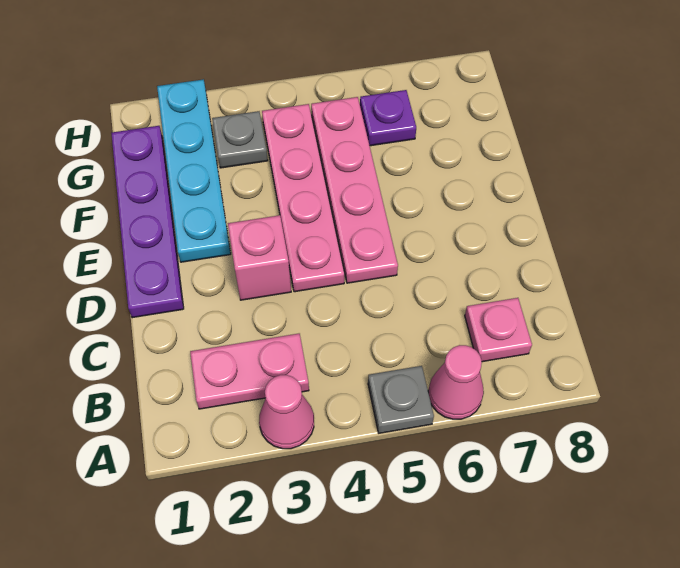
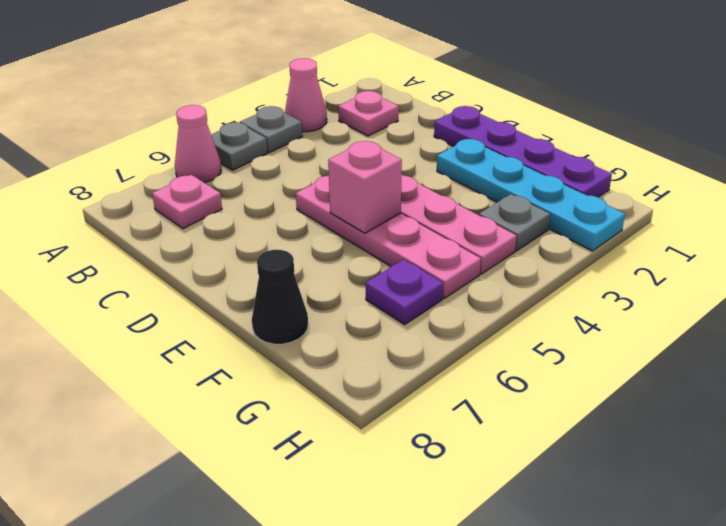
none -> grey plate A4 level 1
pink plate B2:B3 level 1 -> pink plate B2 level 1
pink brick D3 level 1 -> pink brick E5 level 2
none -> black cone F8 level 1

